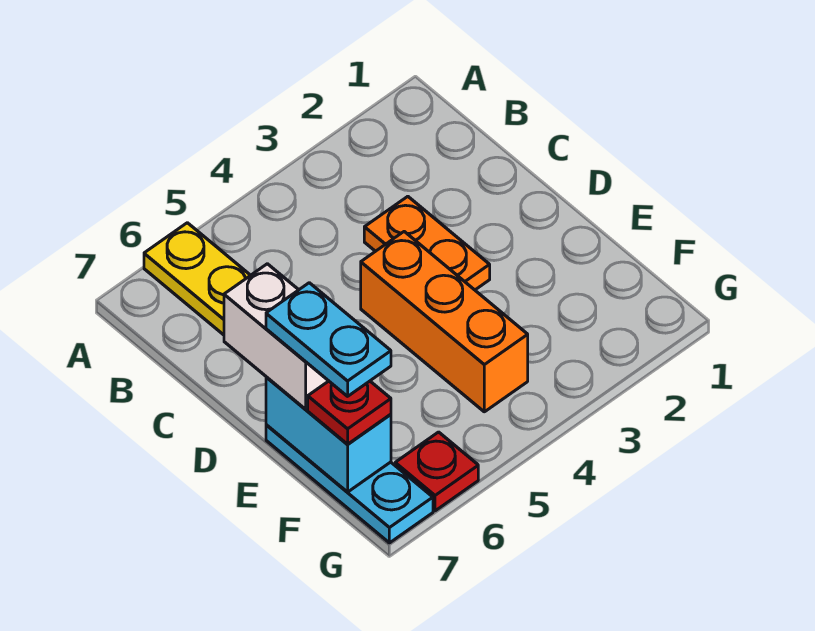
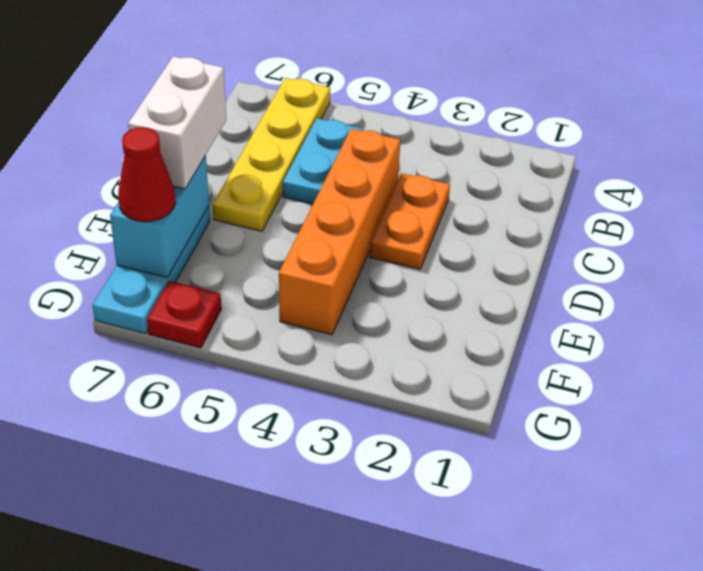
orange brick D4:F4 level 1 -> orange brick C4:F4 level 1
cyan plate E7:F7 level 4 -> cyan plate B5:C5 level 1
red plate F7 level 3 -> red cone F7 level 3

